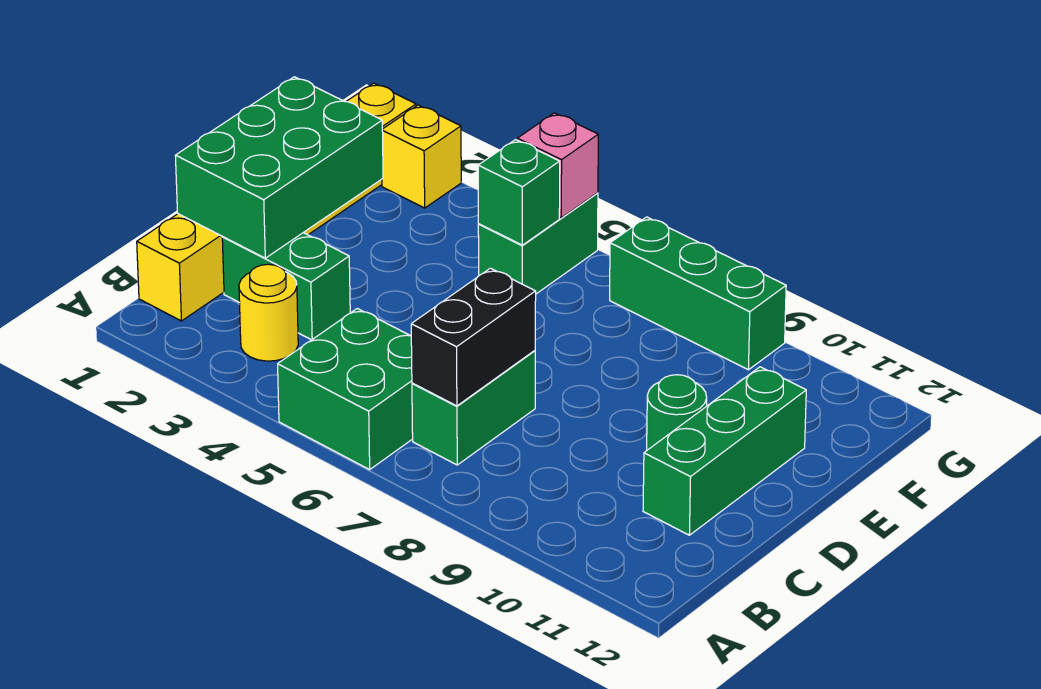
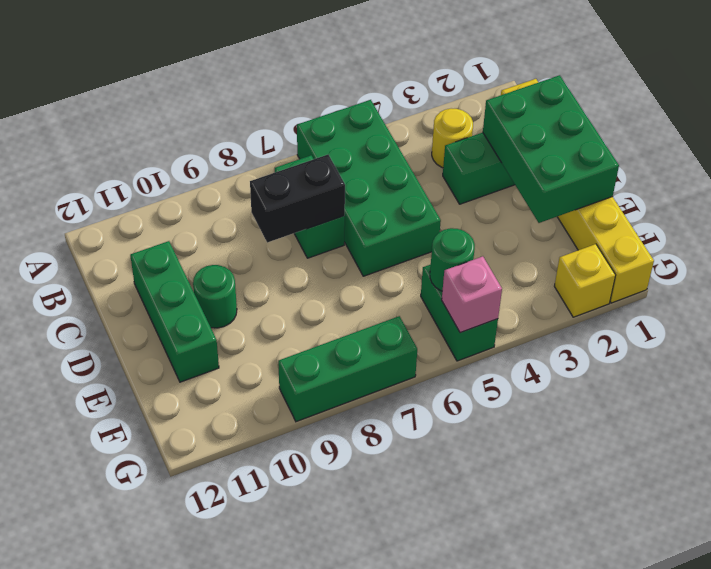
green brick A5:B6 level 1 -> green brick A5:D6 level 1
black brick B7:C7 level 2 -> black brick C7:C8 level 2
green brick F5 level 2 -> green round brick F5 level 2

